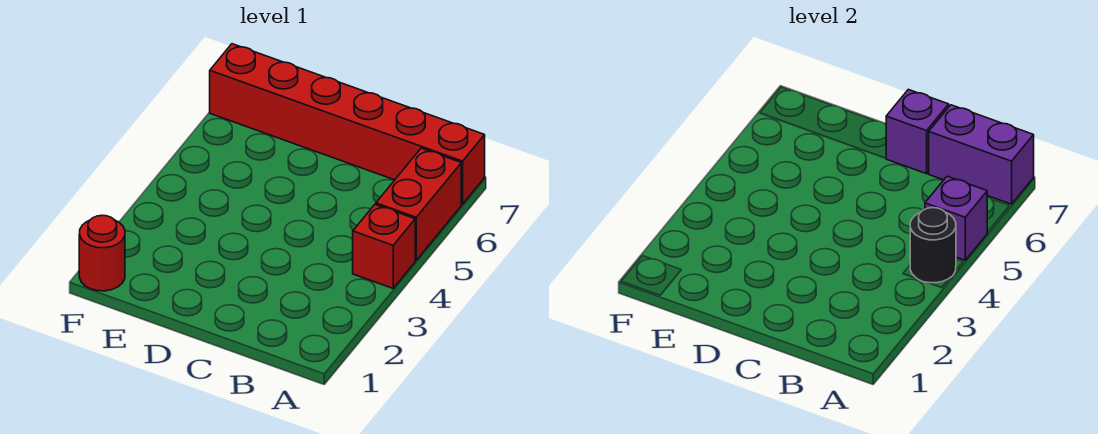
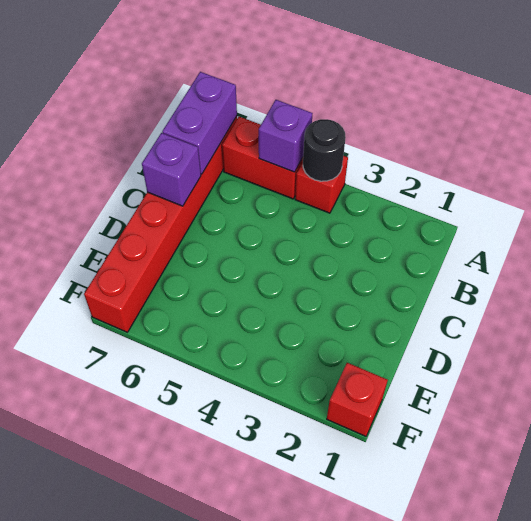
red round brick F1 level 1 -> red brick F1 level 1

